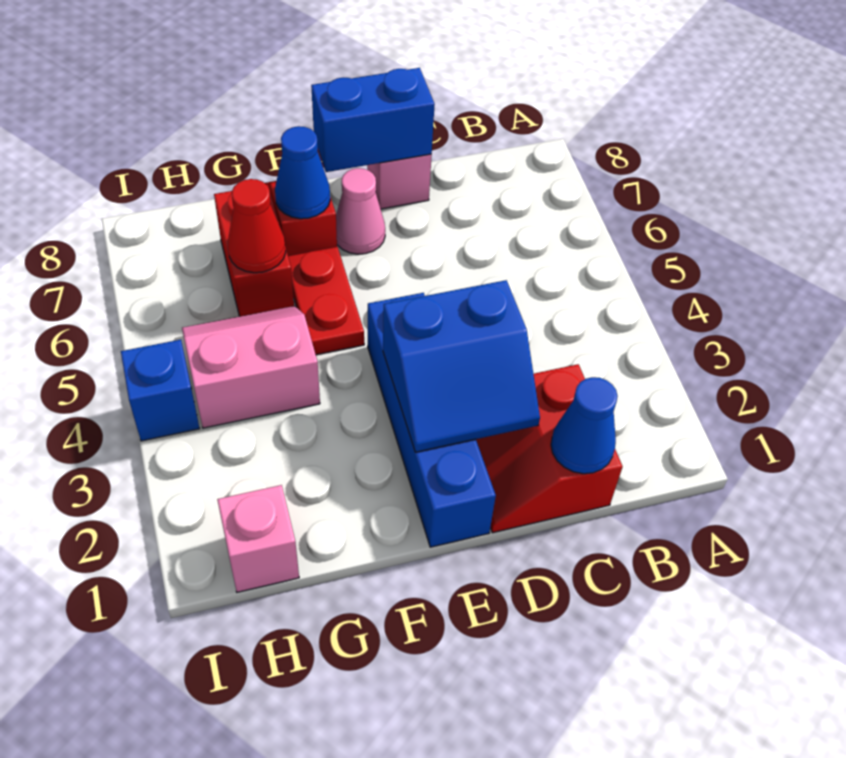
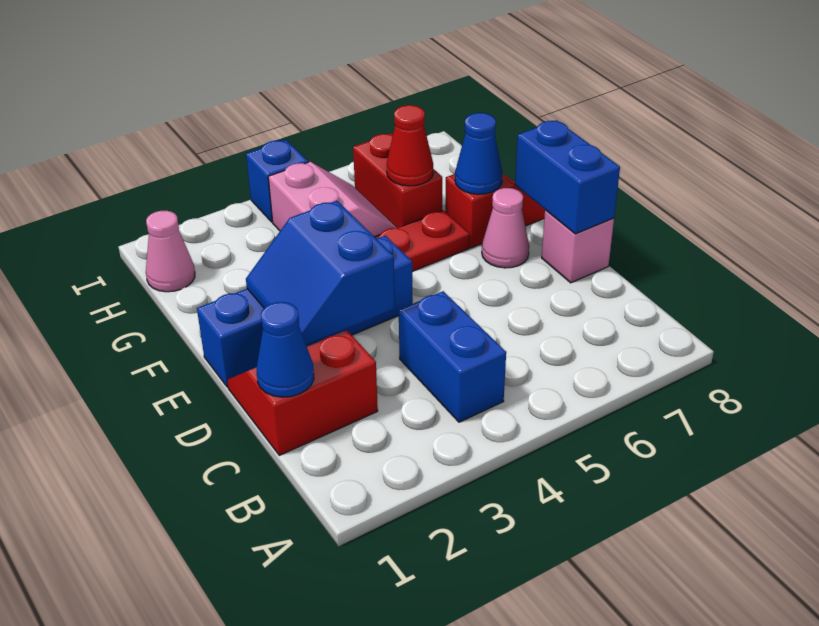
none -> blue brick B4:C4 level 1
red brick G6:G7 level 1 -> red brick G6:H6 level 1
pink brick H1 level 1 -> pink cone H1 level 1

